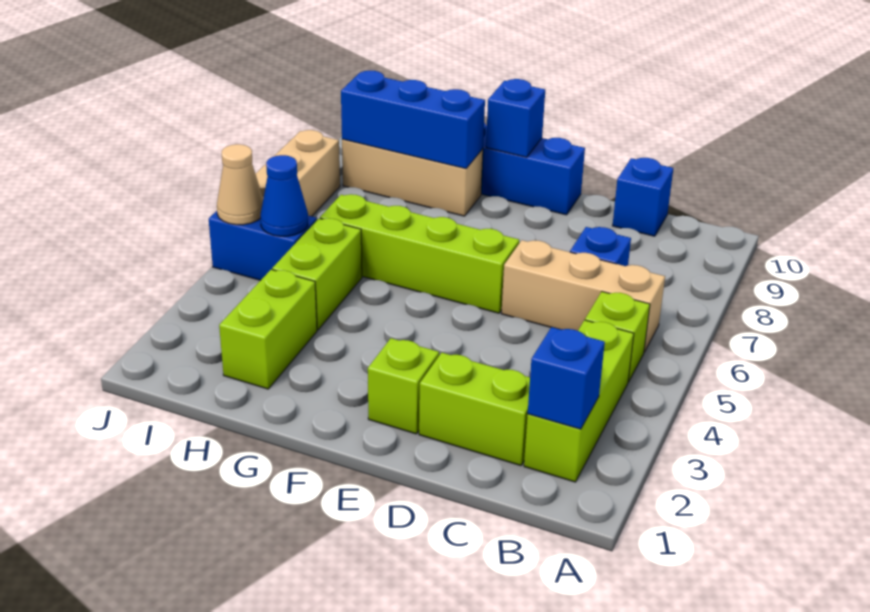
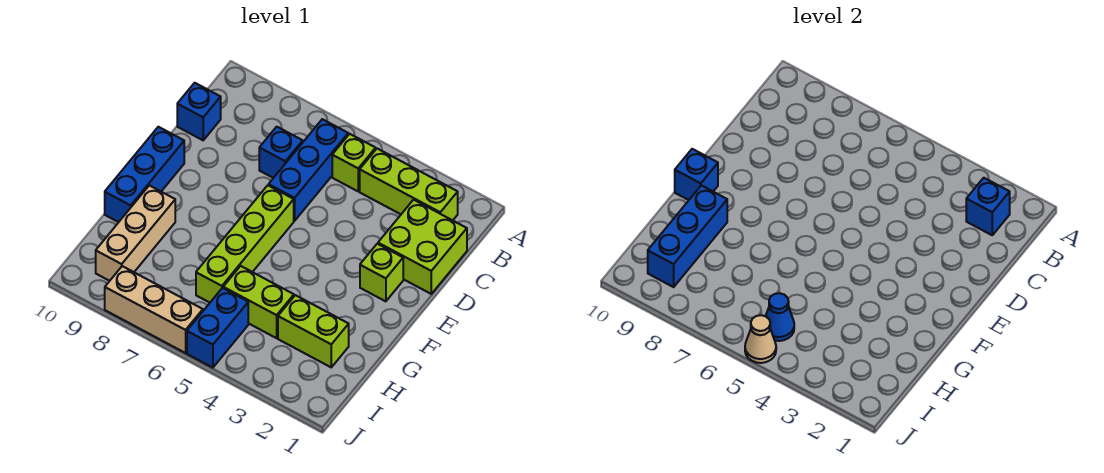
tan brick B6:D6 level 1 -> blue brick B6:D6 level 1
lime brick C2:D2 level 1 -> lime brick C1:D2 level 1

